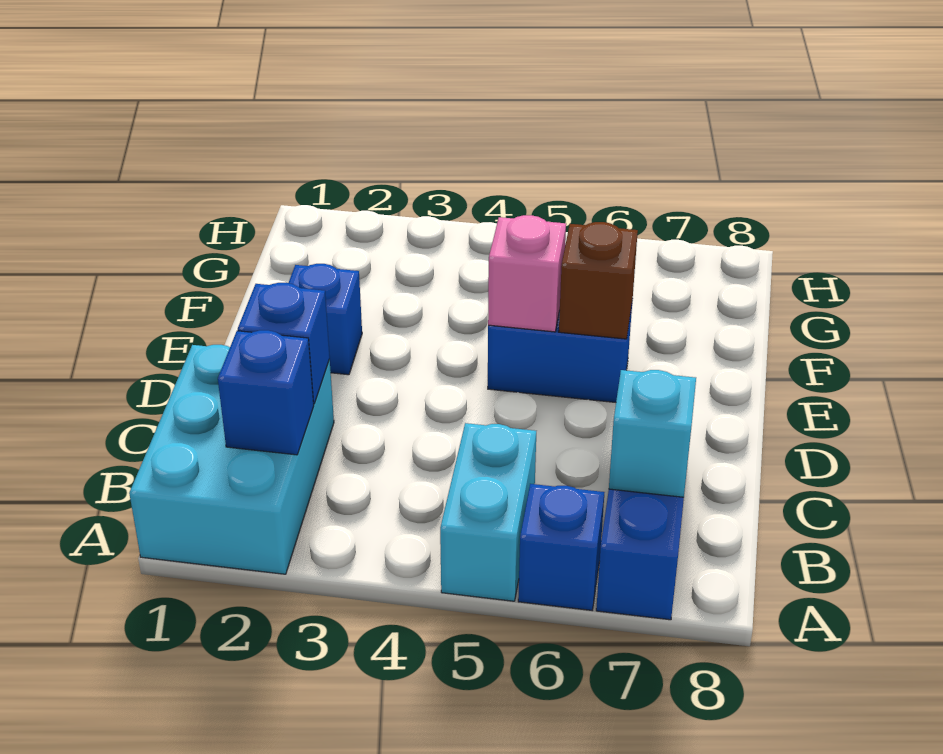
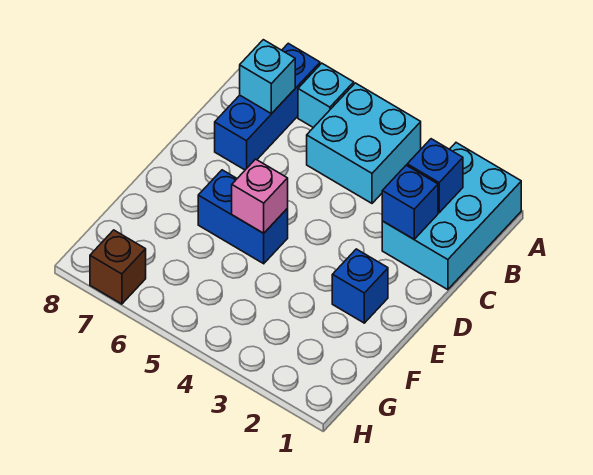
cyan brick A5:B5 level 1 -> cyan brick A4:B5 level 1
blue brick A6 level 1 -> cyan brick A6 level 1
brown brick E6 level 2 -> brown brick H7 level 1

